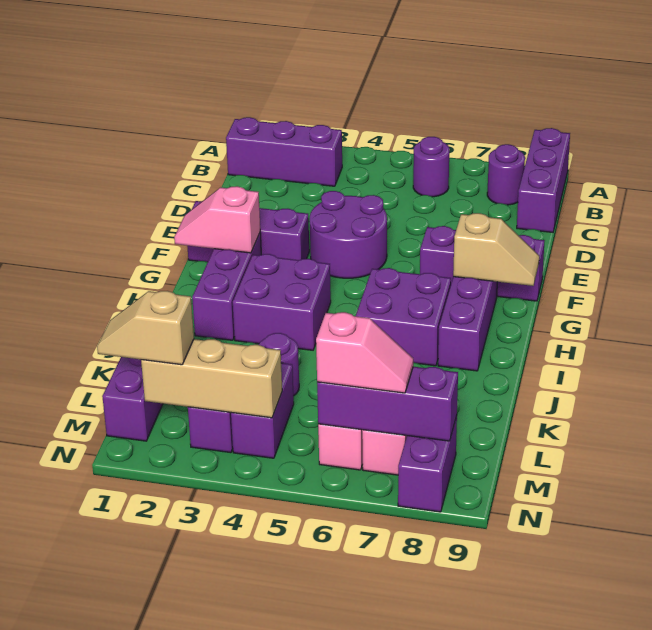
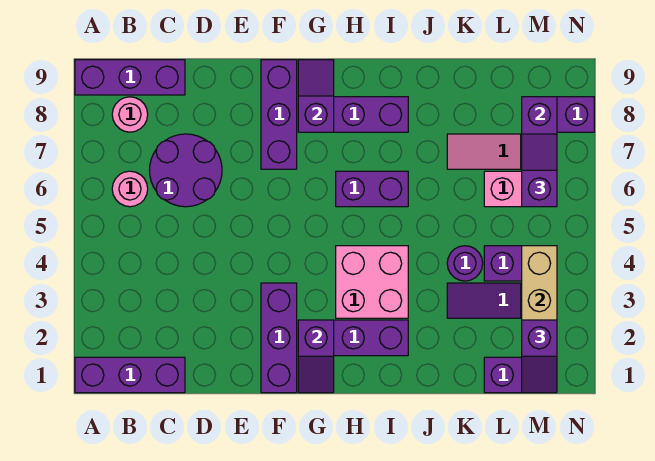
purple brick B1:B3 level 1 -> purple brick A1:C1 level 1
purple round brick B6 level 1 -> pink round brick B6 level 1
purple round brick B8 level 1 -> pink round brick B8 level 1
purple round brick E4:F5 level 1 -> purple round brick C6:D7 level 1
pink slope G1:G2 level 2 top 2 -> purple slope G1:G2 level 2 top 2
tan slope G8:G9 level 2 top 8 -> purple slope G8:G9 level 2 top 8
purple brick H3:I4 level 1 -> pink brick H3:I4 level 1
purple brick H6:I7 level 1 -> purple brick H6:I6 level 1
tan slope M1:M2 level 3 top 2 -> purple slope M1:M2 level 3 top 2
pink slope M6:M7 level 3 top 6 -> purple slope M6:M7 level 3 top 6

